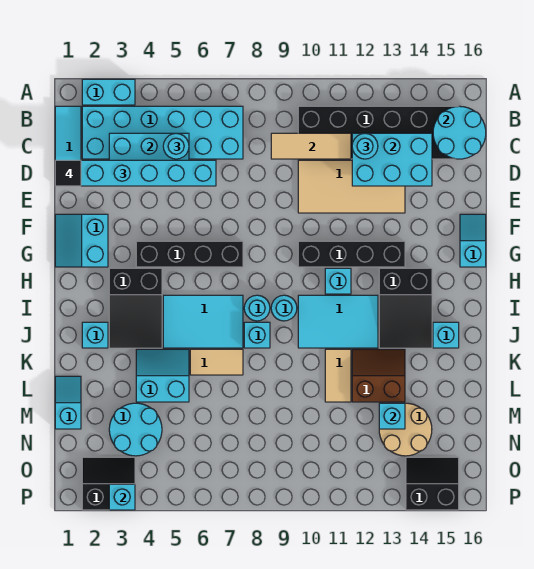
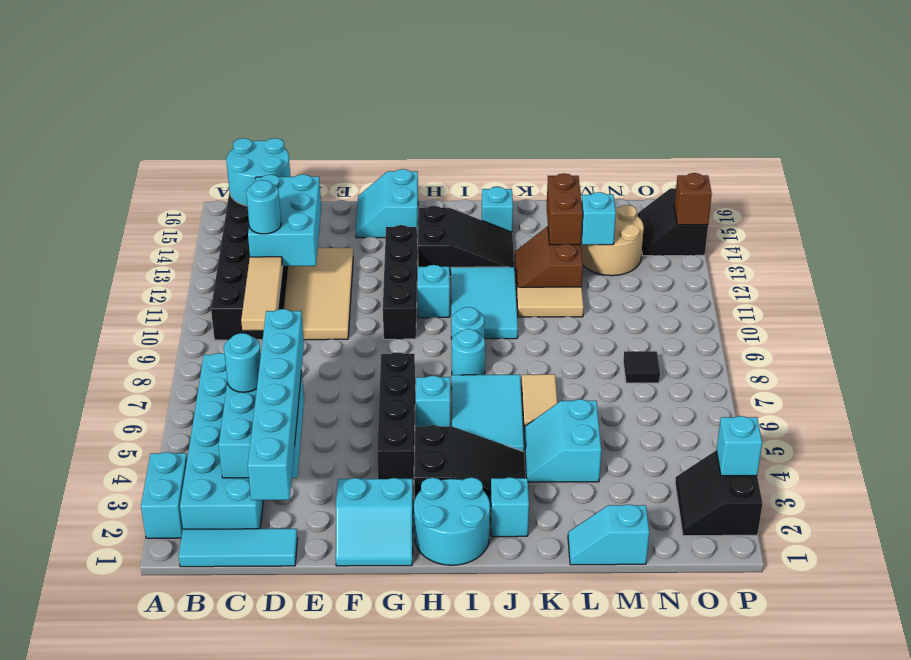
black tile D1 level 4 -> black tile N8 level 1
cyan slope F16:G16 level 1 top G -> cyan slope F15:G16 level 1 top G
cyan brick J8 level 1 -> cyan brick H6 level 1
none -> brown brick L13:L14 level 2
cyan round brick M3:N4 level 1 -> cyan round brick H1:I2 level 1
none -> brown brick P14 level 2

